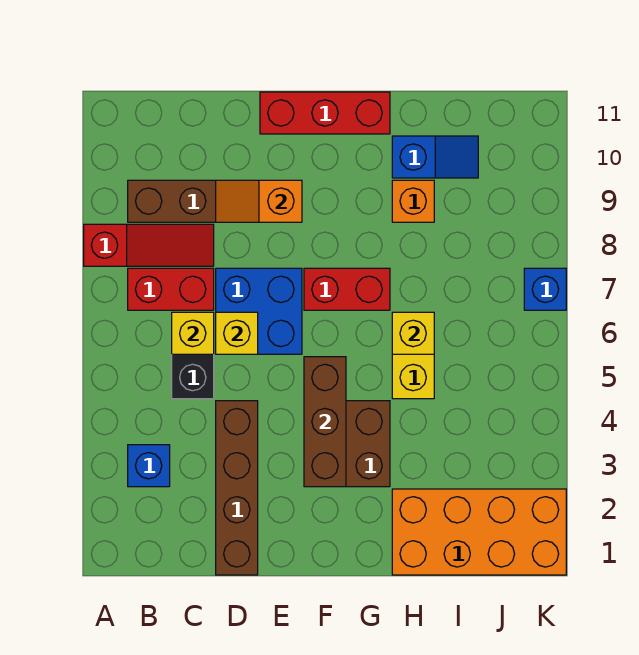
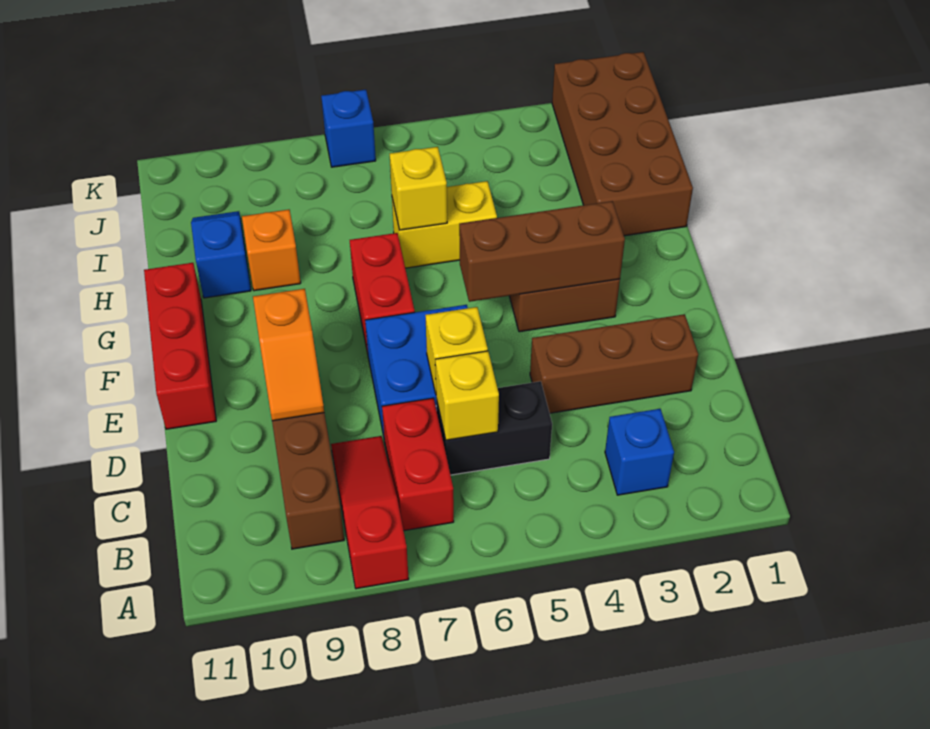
brown brick D1:D4 level 1 -> brown brick D2:D4 level 1
orange brick H1:K2 level 1 -> brown brick H1:K2 level 1

